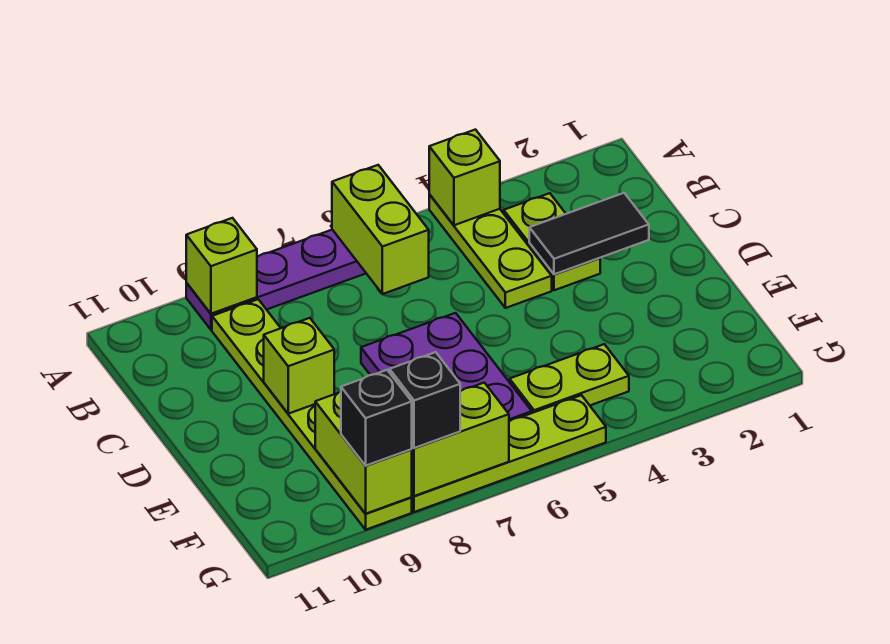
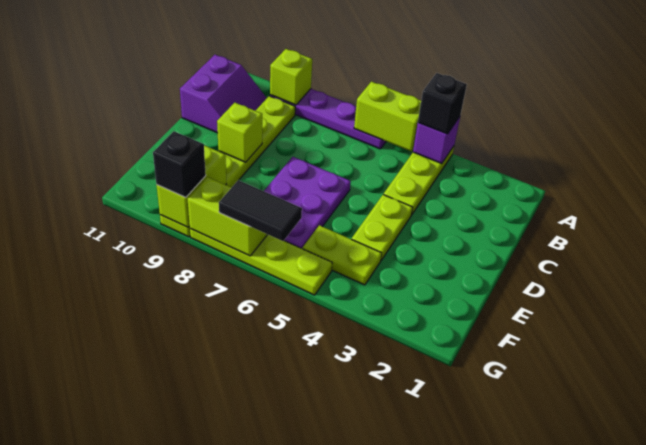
lime brick A4 level 2 -> purple brick A4 level 2
lime brick A6:B6 level 2 -> lime brick A5:A6 level 2
lime plate B3:C3 level 1 -> lime plate D4:E4 level 1
none -> purple slope B10:C11 level 1 top 11
black tile C2:C3 level 2 -> black tile G6:G7 level 3
black brick G8 level 3 -> black brick A4 level 3

